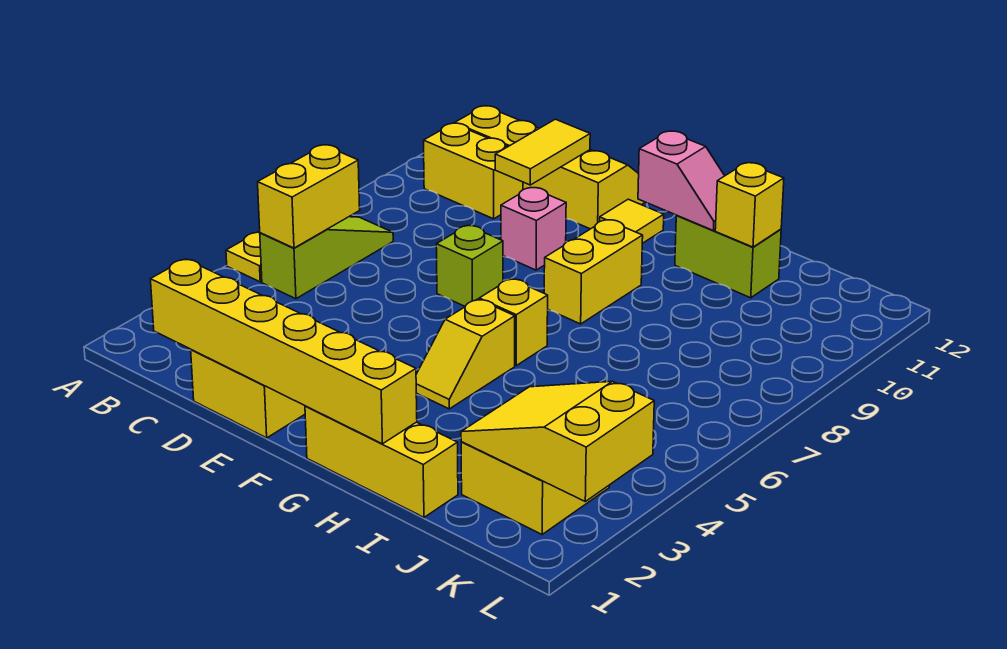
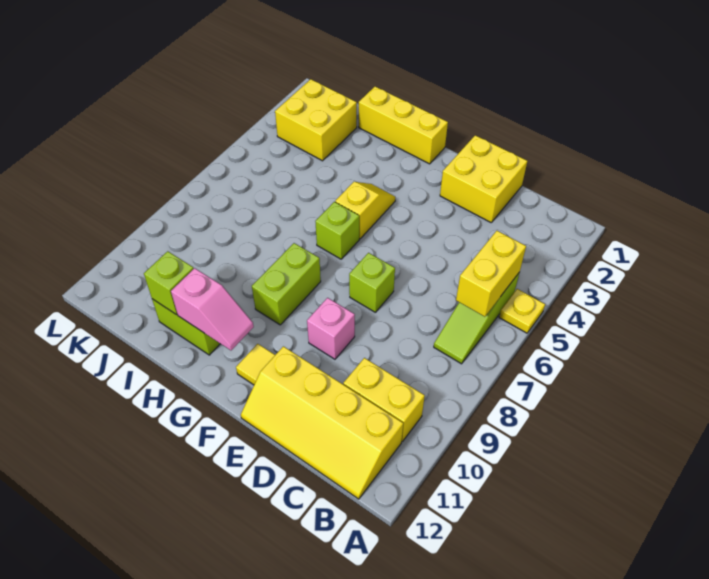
yellow brick C1:H1 level 2 -> none
yellow tile D10:D11 level 2 -> none
yellow brick G6 level 1 -> lime brick G6 level 1
yellow brick G8:G9 level 1 -> lime brick G8:G9 level 1
pink slope G11:H11 level 2 top G -> pink slope G11:H11 level 2 top H
yellow brick I11 level 2 -> lime brick I11 level 2
yellow slope J2:L3 level 2 top L -> none

